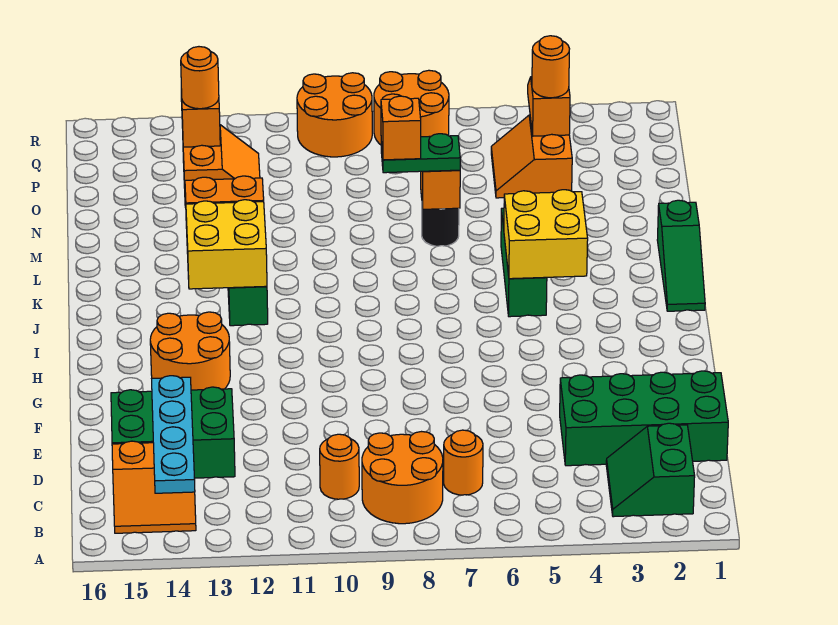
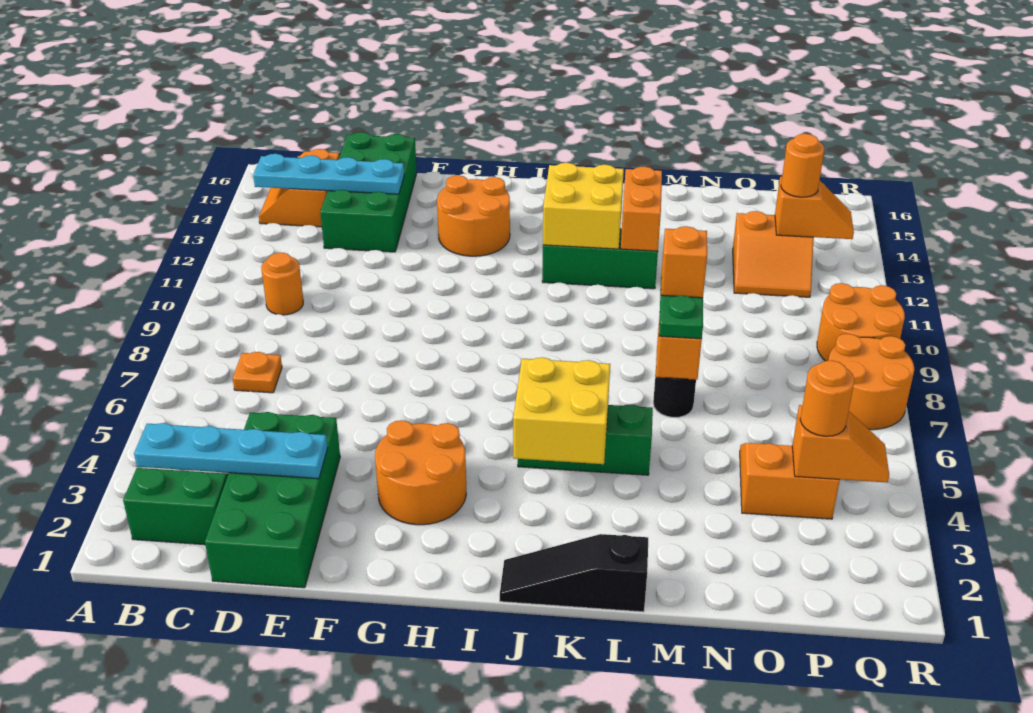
none -> cyan plate B3:E3 level 2
orange round brick B8:C9 level 1 -> orange round brick G3:H4 level 1
orange round brick C7 level 1 -> orange plate C7 level 1
green brick D13:E15 level 1 -> green brick D13:E16 level 1
green slope J1:L1 level 1 top L -> black slope J1:L1 level 1 top L

